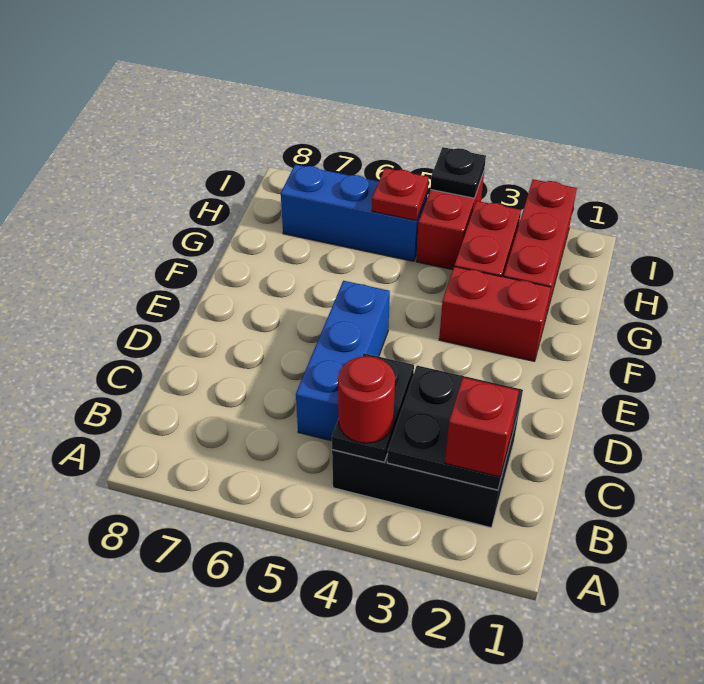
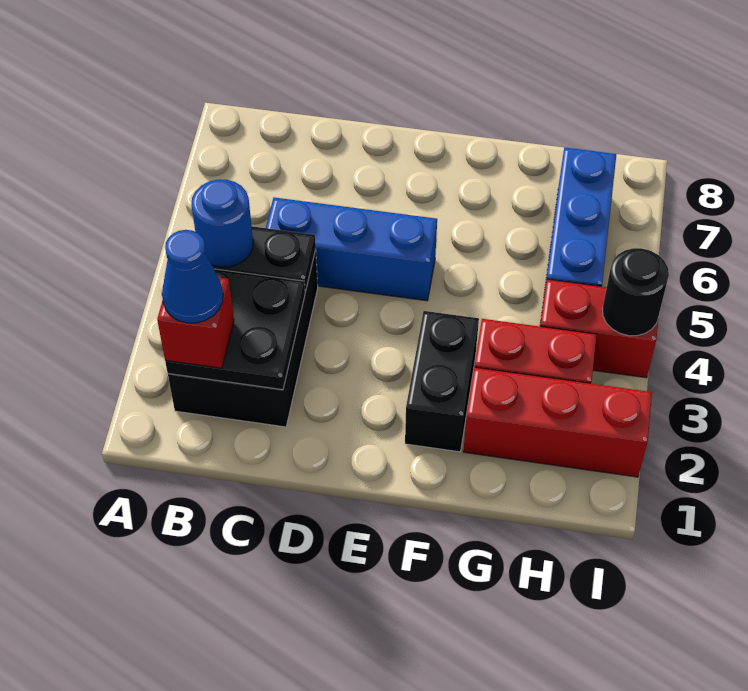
none -> blue cone B2 level 4
red round brick B4 level 3 -> blue round brick B4 level 3
red brick F2:F3 level 1 -> black brick F2:F3 level 1
red plate H5 level 2 -> none
black plate I4 level 2 -> black round brick I4 level 2

